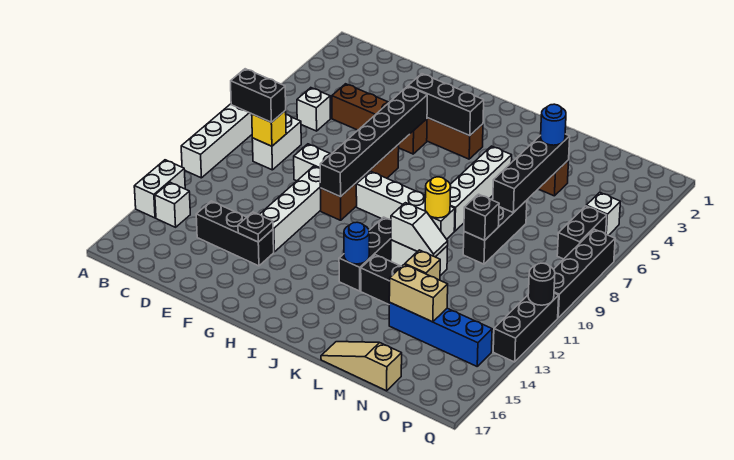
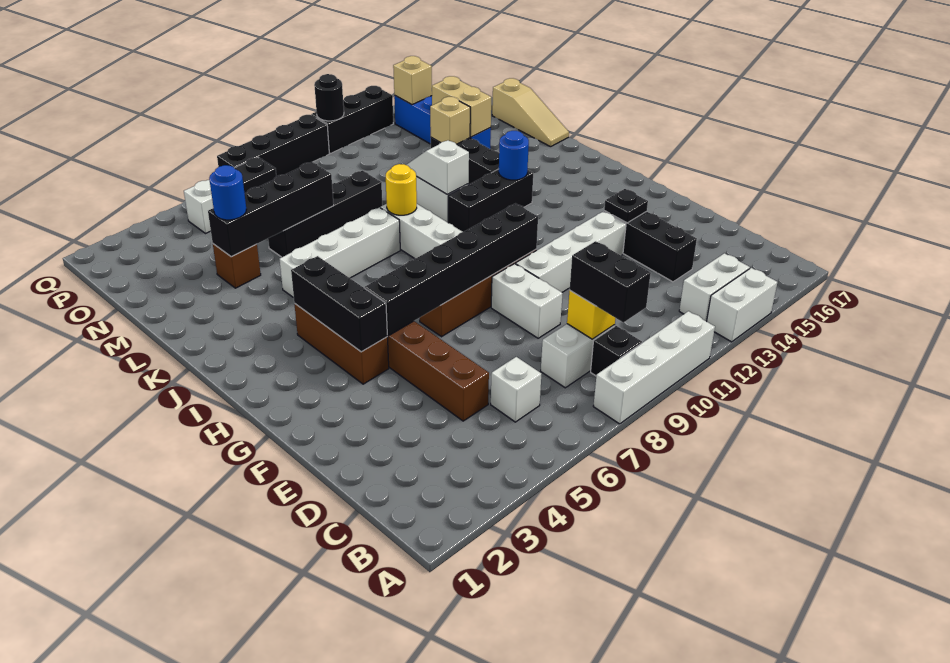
white brick B14 level 1 -> white brick B13:B14 level 1
black brick M7:M9 level 1 -> black brick M6:M9 level 1
black brick M9 level 2 -> black brick B9 level 1
none -> tan brick P14 level 2

